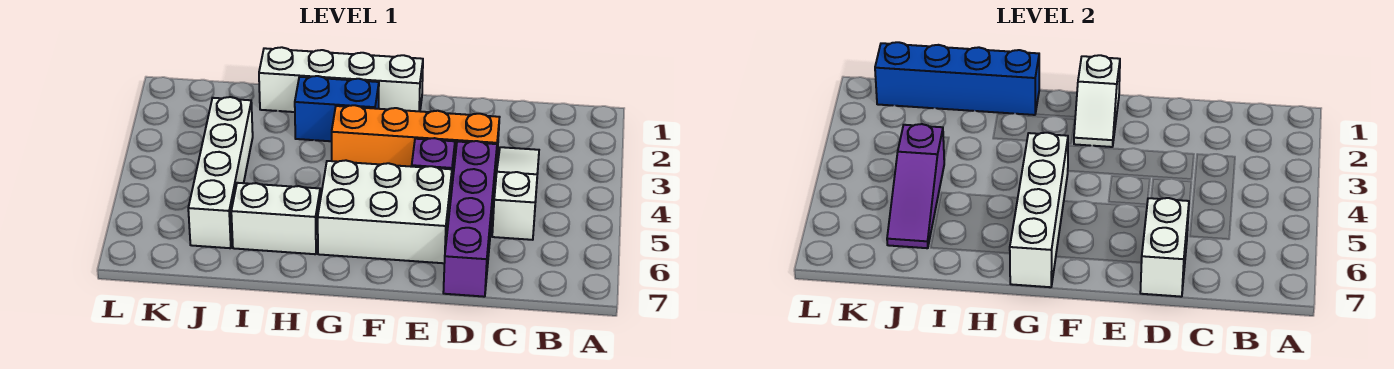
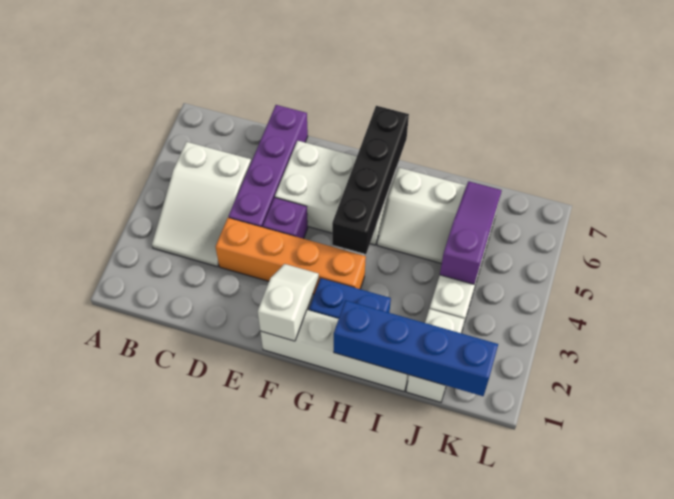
white slope C3:C5 level 1 top 5 -> white slope B3:C5 level 1 top 5
white brick D6:D7 level 2 -> white brick J1:J2 level 1
white brick G4:G7 level 2 -> black brick G4:G7 level 2

